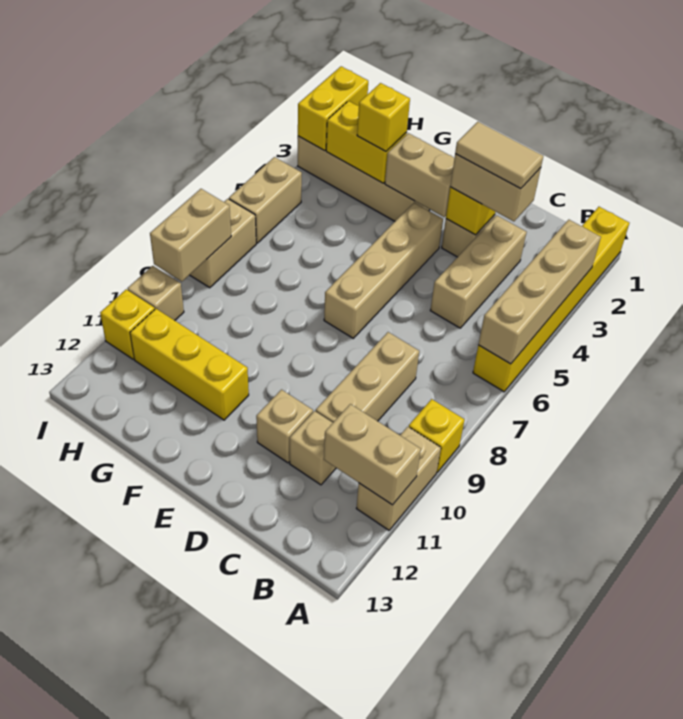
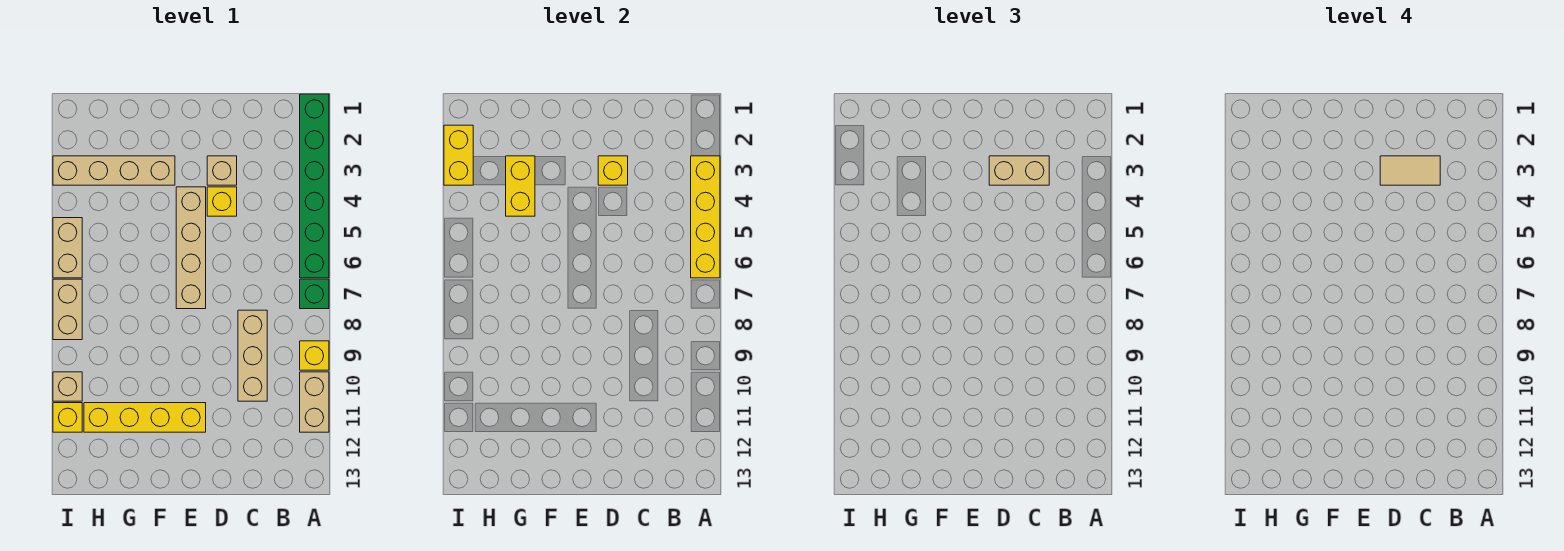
yellow brick A1:A6 level 1 -> green brick A1:A6 level 1
tan brick A3:A6 level 2 -> yellow brick A3:A6 level 2
none -> green brick A7 level 1
tan brick A11:B11 level 2 -> none
tan brick C3:C5 level 1 -> none
tan brick C11 level 1 -> none
tan brick D11 level 1 -> none
tan brick E3:F3 level 2 -> none
yellow brick F11:H11 level 1 -> yellow brick E11:H11 level 1
yellow brick G3:H3 level 2 -> yellow brick G3:G4 level 2
yellow brick G3 level 3 -> yellow brick D4 level 1
tan brick I8:I9 level 2 -> none

